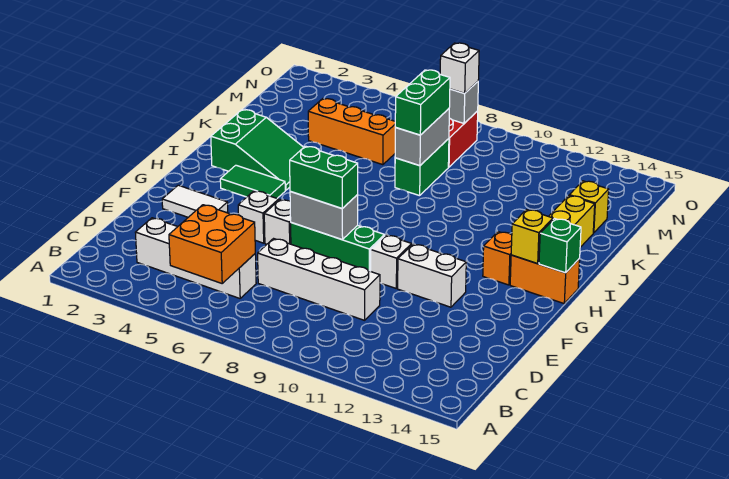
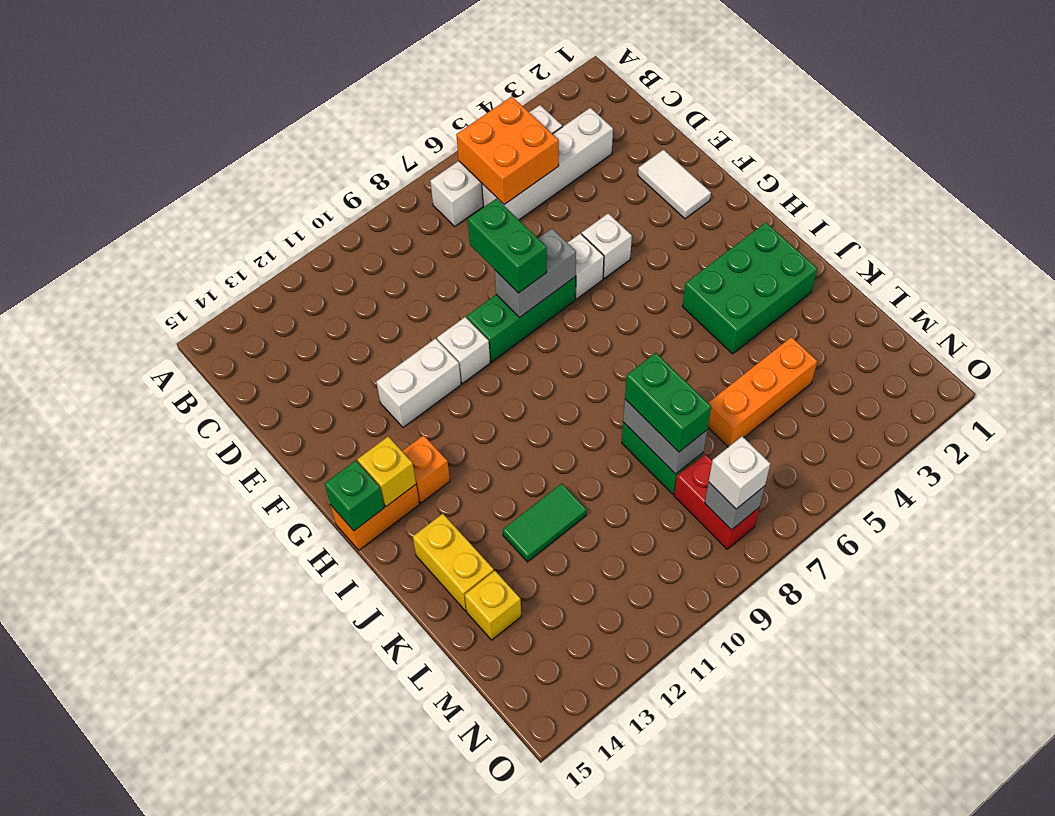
white brick D7:D10 level 1 -> white brick B4:B7 level 1
white tile F2:F3 level 1 -> white tile E2:F2 level 1
green brick F7:F8 level 3 -> green brick E8:F8 level 3
green tile H3:H4 level 1 -> green tile K11:K12 level 1
green slope I2:J4 level 1 top 2 -> green brick I2:J4 level 1

